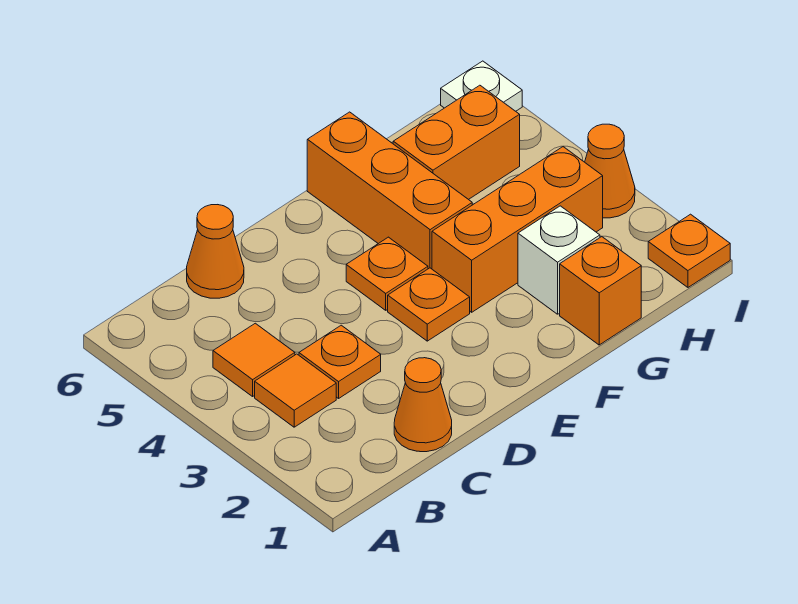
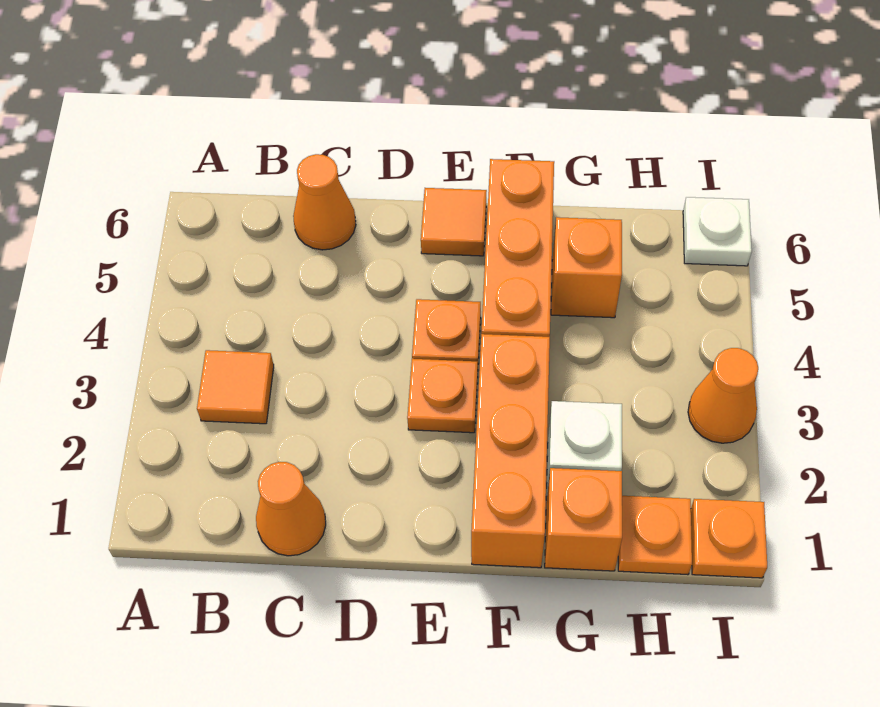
orange tile B4 level 1 -> orange tile E6 level 1
orange plate C3 level 1 -> orange plate H1 level 1
orange brick F3:H3 level 1 -> orange brick F1:F3 level 1
orange brick G5:H5 level 1 -> orange brick G5 level 1

